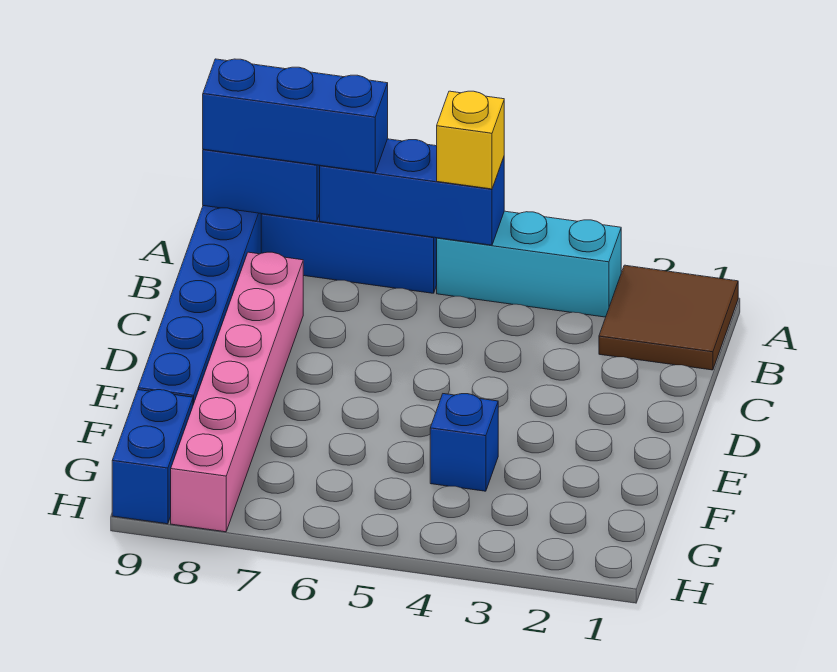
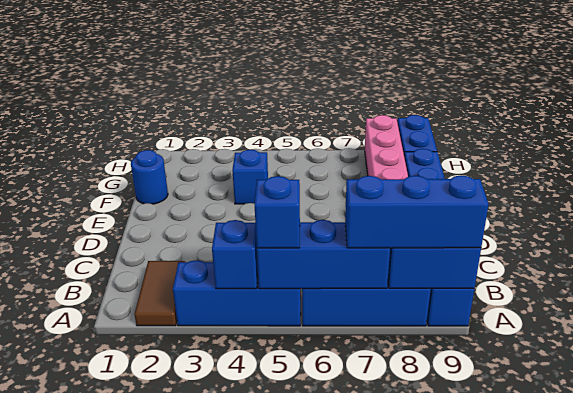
brown tile A1:B2 level 1 -> brown tile A2:B2 level 1
cyan brick A3:A5 level 1 -> blue brick A3:A5 level 1
none -> blue brick A4 level 2
yellow brick A5 level 3 -> blue brick A5 level 3
none -> blue round brick F1 level 1

